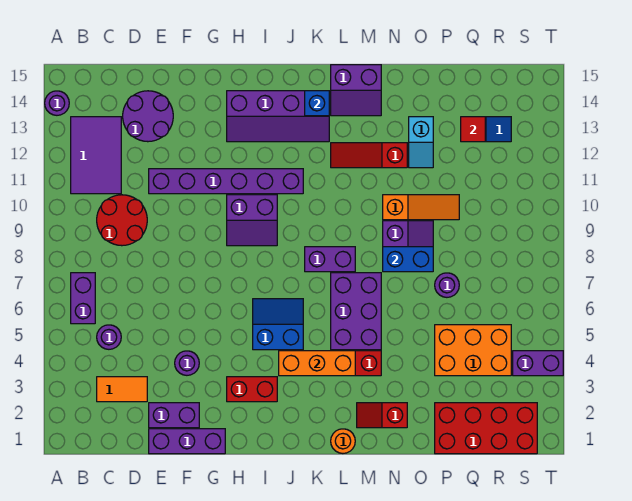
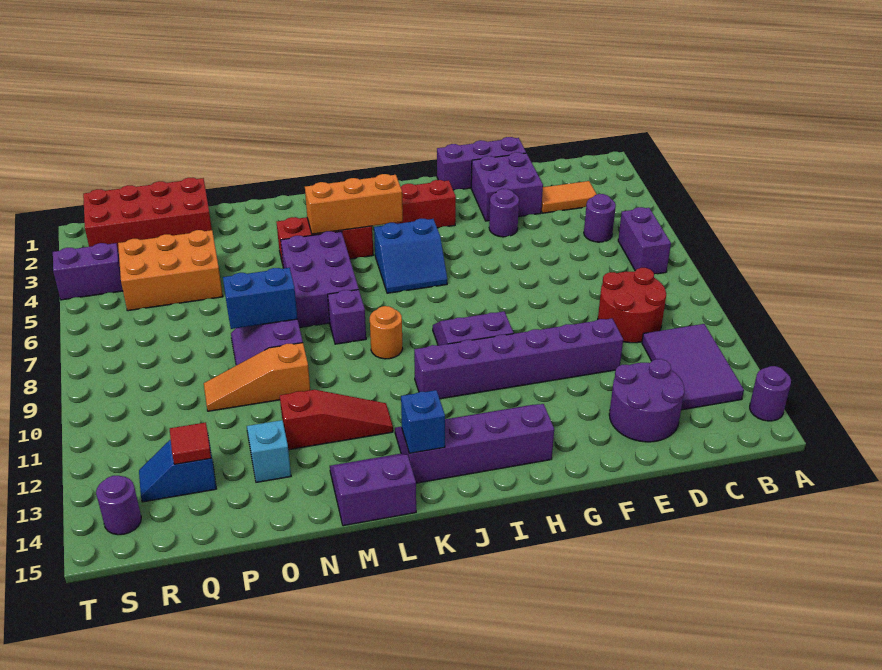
purple brick E2:F2 level 1 -> purple brick E2:F3 level 1
purple brick K8:L8 level 1 -> purple brick L8 level 1
orange round brick L1 level 1 -> orange round brick K9 level 1
red slope M2:N2 level 1 top N -> none
purple round brick P7 level 1 -> purple round brick S14 level 1

